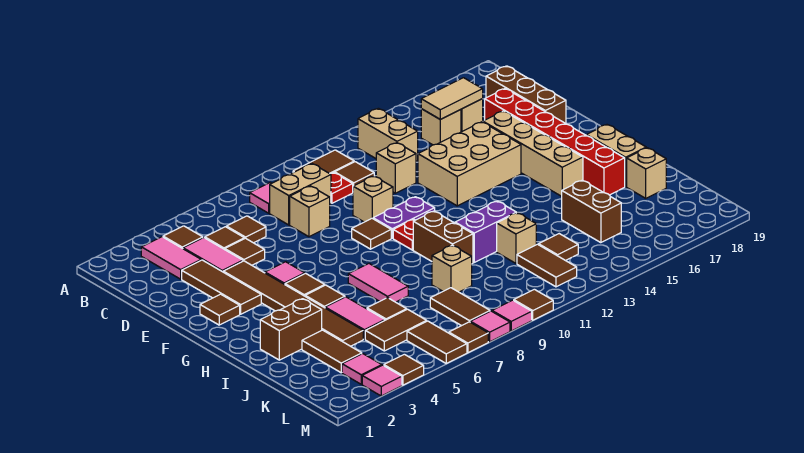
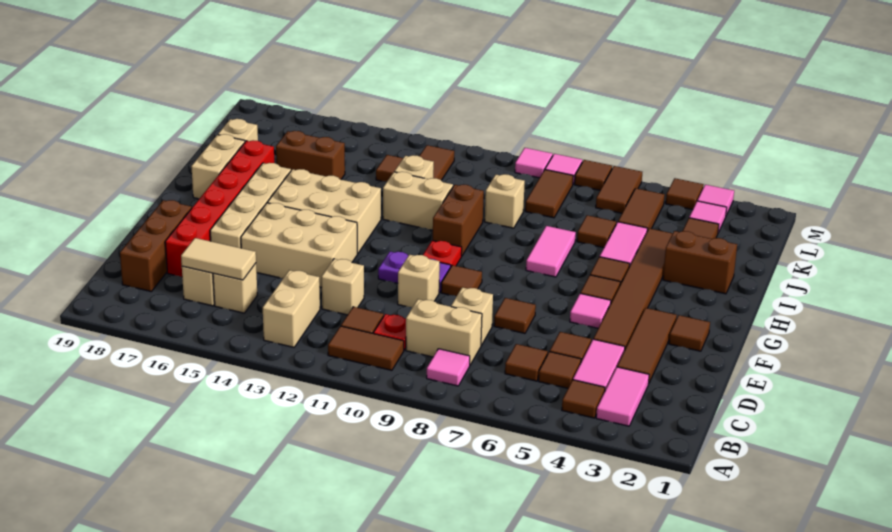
none -> tan brick G13:H15 level 1
purple brick I11:I12 level 1 -> tan brick I11:I12 level 1
brown brick J15:K15 level 1 -> brown brick J15:J16 level 1
brown tile K5:K6 level 1 -> brown tile K5:L5 level 1
brown tile M10 level 1 -> brown tile E7 level 1

